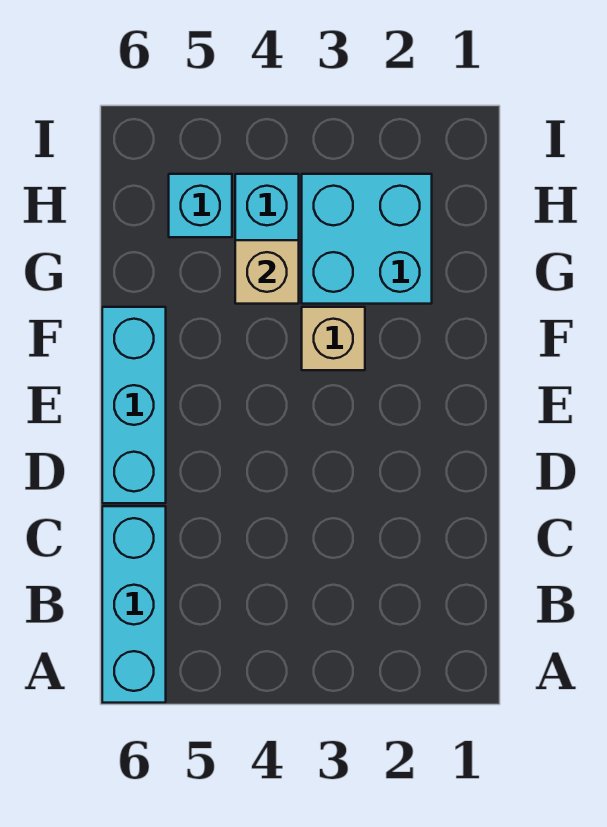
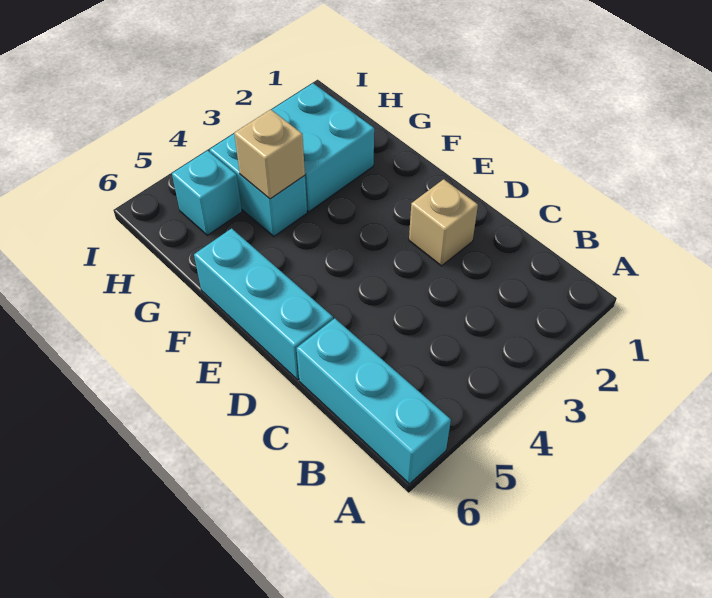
tan brick F3 level 1 -> tan brick D2 level 1

